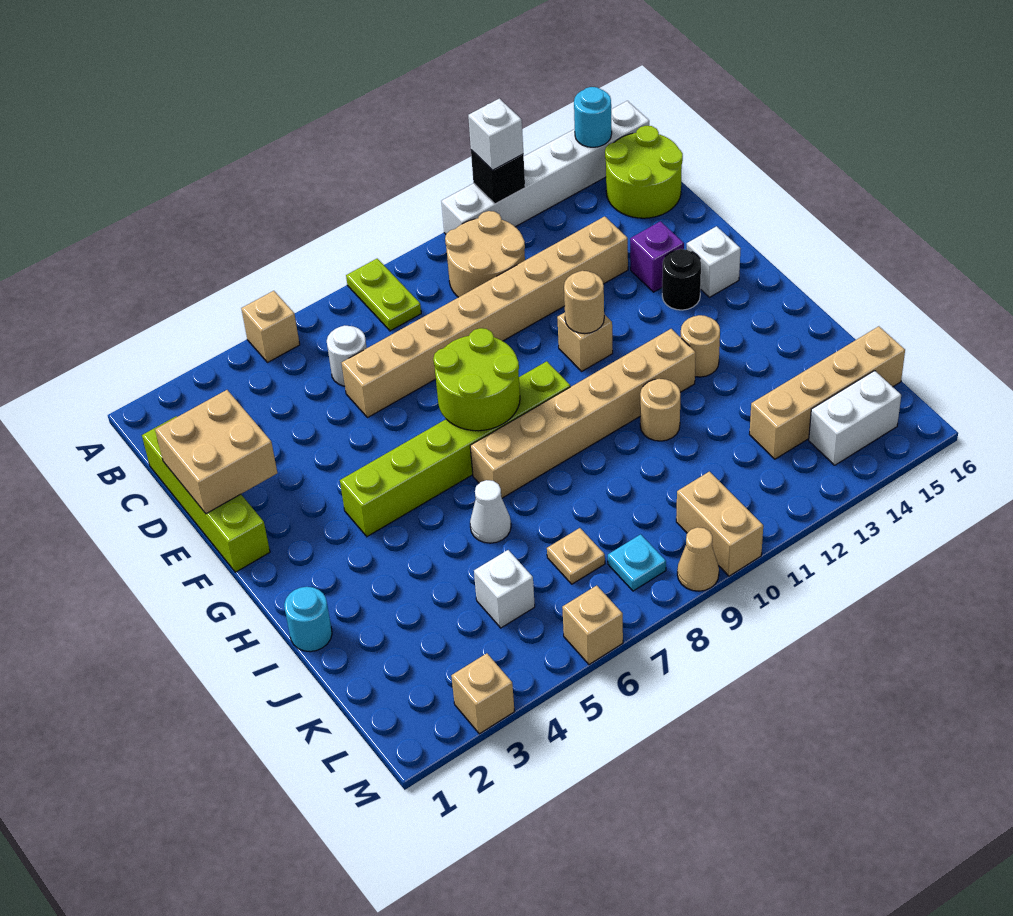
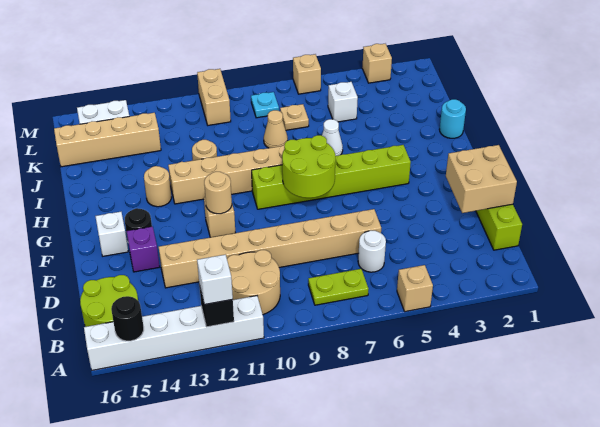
lime plate A8:B8 level 1 -> lime plate B7:B8 level 1
cyan round brick A15 level 2 -> black round brick A15 level 2
tan cone M9 level 1 -> tan cone J8 level 1

